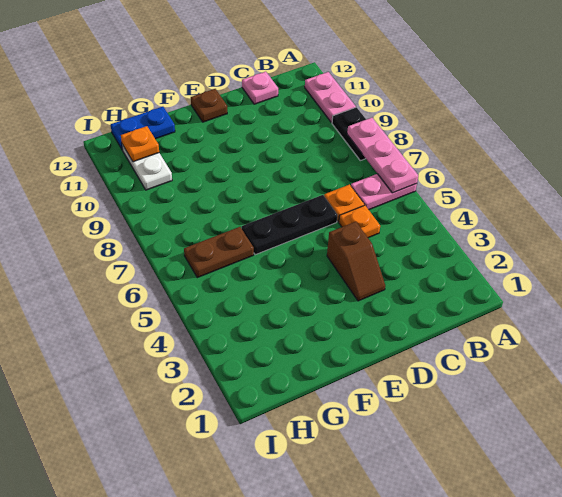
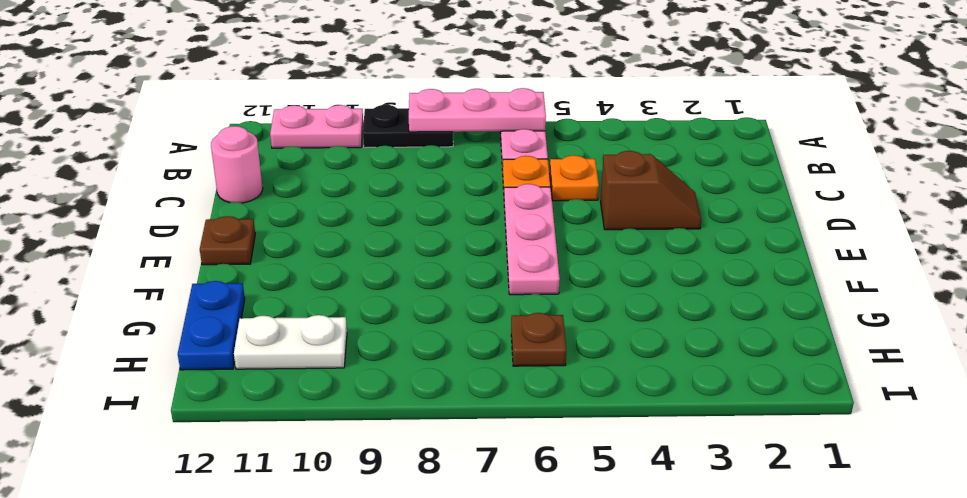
pink plate C12 level 1 -> pink round brick C12 level 1
black plate D6:F6 level 1 -> pink plate D6:F6 level 1
brown plate G6:H6 level 1 -> brown plate H6 level 1
orange plate H11 level 2 -> none

